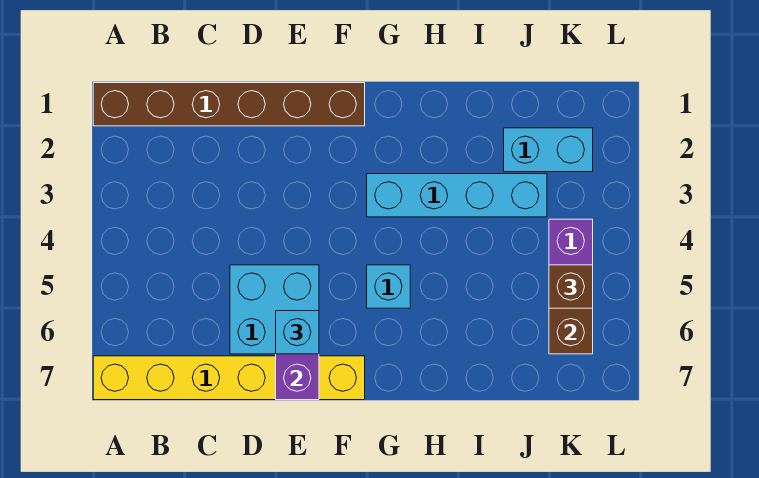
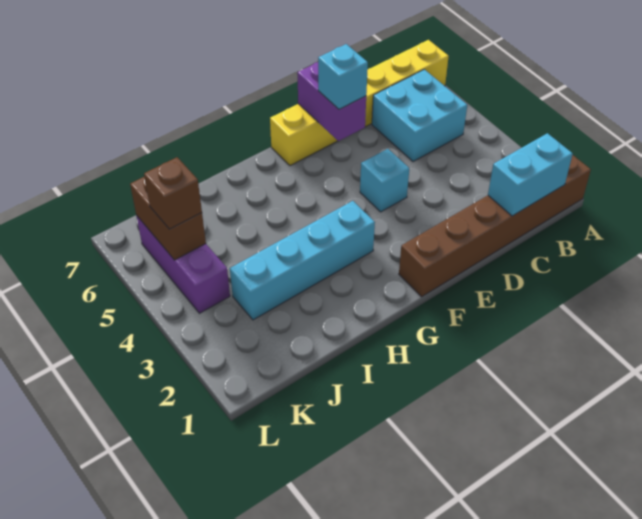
cyan brick D5:E6 level 1 -> cyan brick B5:C6 level 1
cyan brick G5 level 1 -> cyan brick E4 level 1
cyan brick J2:K2 level 1 -> cyan brick B1:C1 level 2

